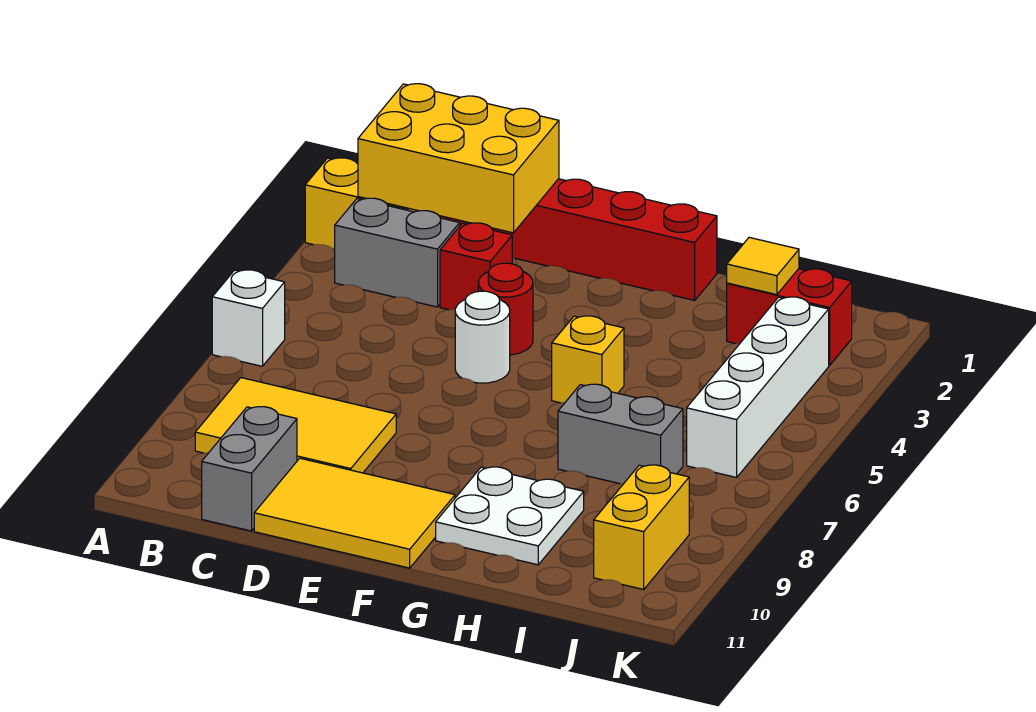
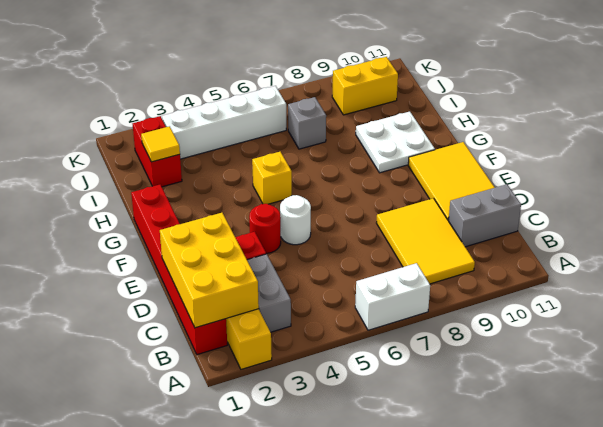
white brick A6 level 1 -> white brick A6:A7 level 1
grey brick H7:I7 level 1 -> grey brick I7 level 1

